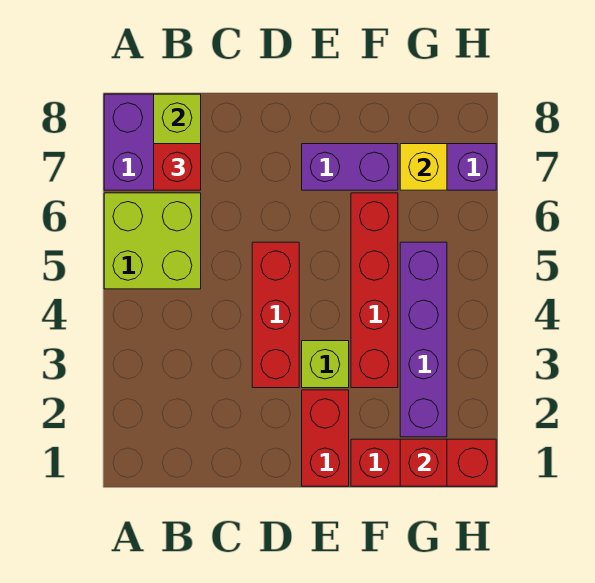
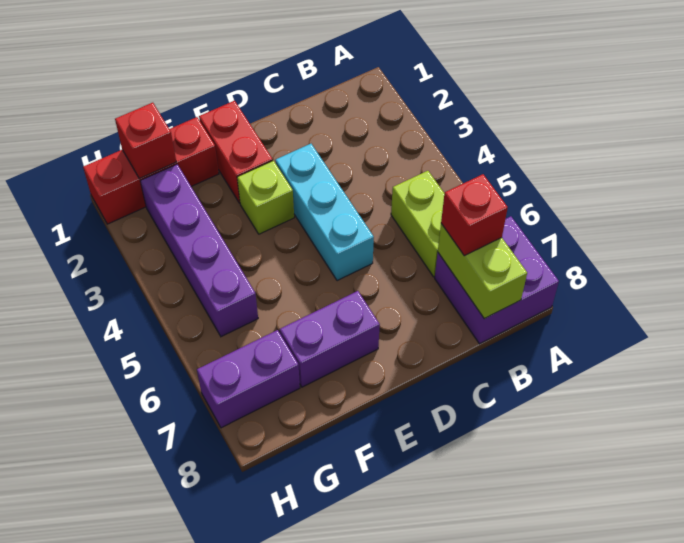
lime brick A5:B6 level 1 -> lime brick B5:B6 level 1
red brick D3:D5 level 1 -> cyan brick D3:D5 level 1
red brick F3:F6 level 1 -> none
yellow brick G7 level 2 -> none

